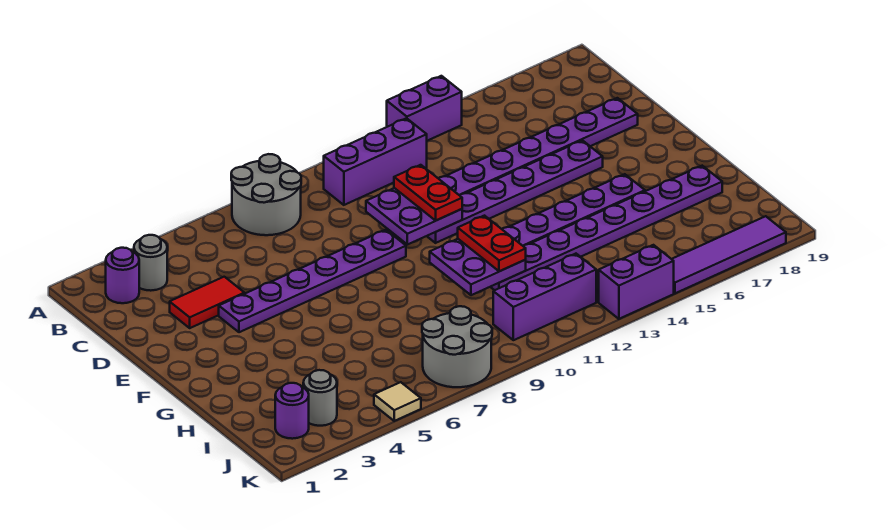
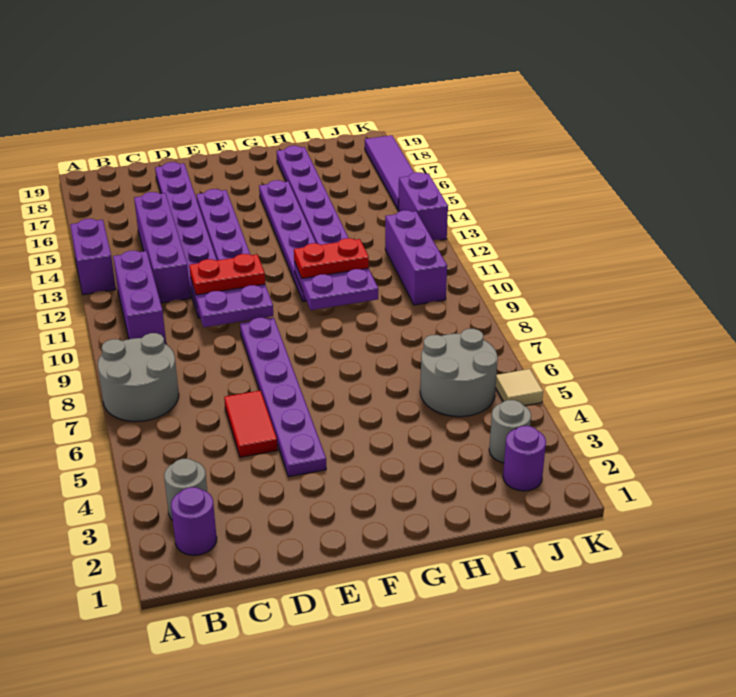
none -> purple brick C12:C15 level 1
red tile D3:D4 level 1 -> red tile D5:D6 level 1
grey round brick J7:K8 level 1 -> grey round brick I5:J6 level 1

